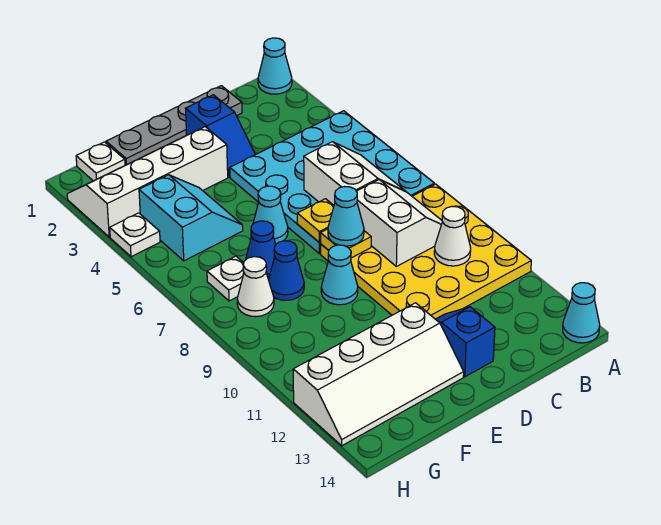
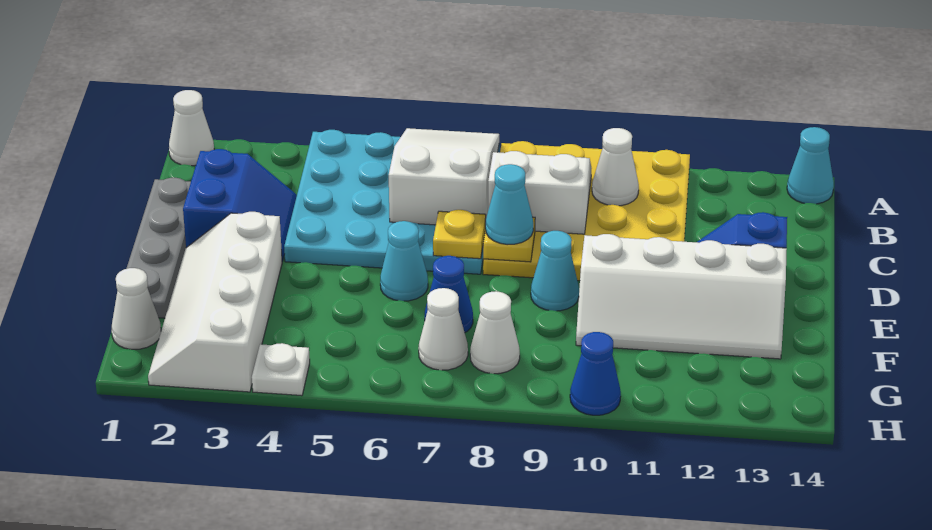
cyan cone A1 level 1 -> white cone A1 level 1
white slope B6:C7 level 2 top C -> white slope A6:C7 level 2 top C
blue slope D2:D3 level 1 top 2 -> blue slope C2:D3 level 1 top 2
white slope E12:H13 level 1 top 12 -> white slope E10:F13 level 1 top E
cyan slope F4:G5 level 1 top G -> none
blue cone F8 level 1 -> blue cone H10 level 1
white plate G1 level 1 -> white cone G1 level 1
white plate G7 level 1 -> white cone G7 level 1

